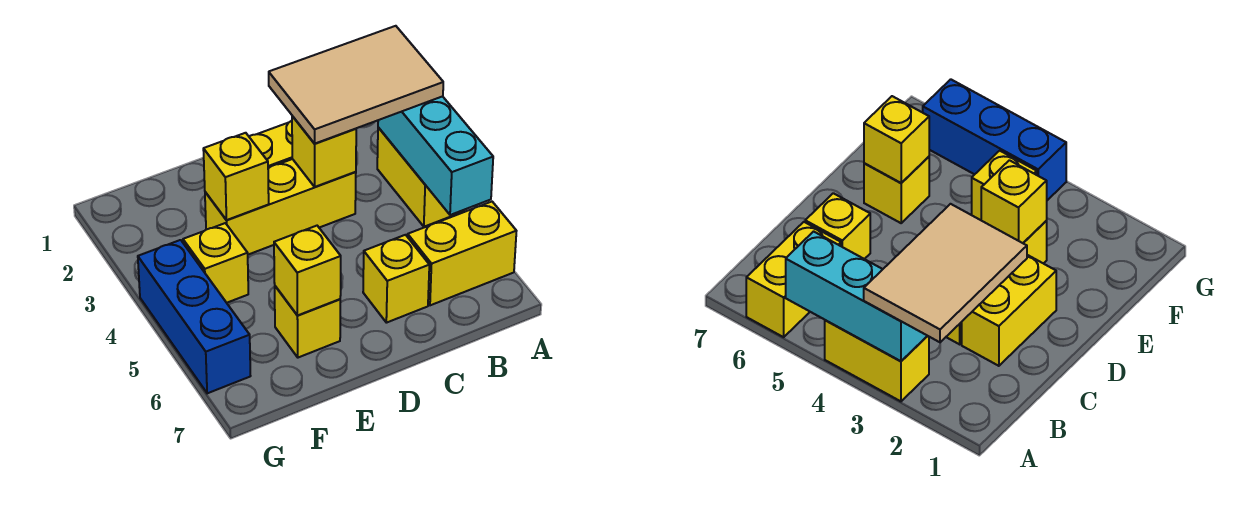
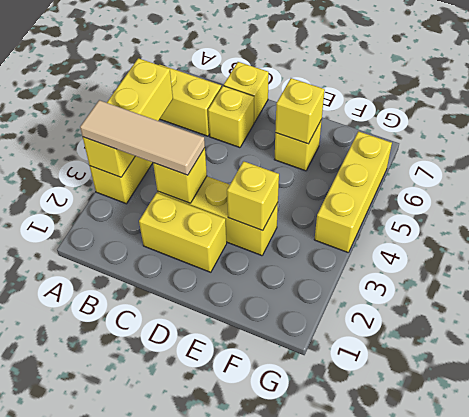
tan tile A2:C3 level 3 -> tan tile A3:C3 level 3
cyan brick A3:A5 level 2 -> yellow brick A3:A5 level 2
yellow brick F4 level 1 -> yellow brick C7 level 1
blue brick G4:G6 level 1 -> yellow brick G4:G6 level 1

